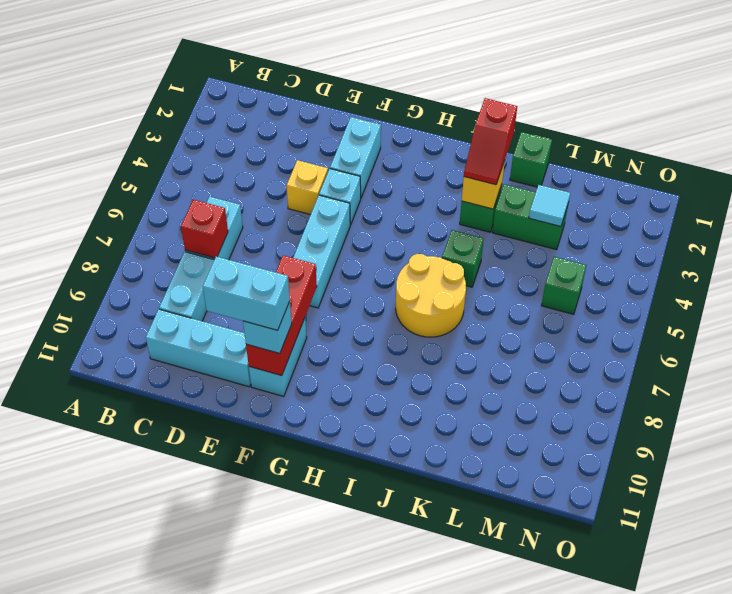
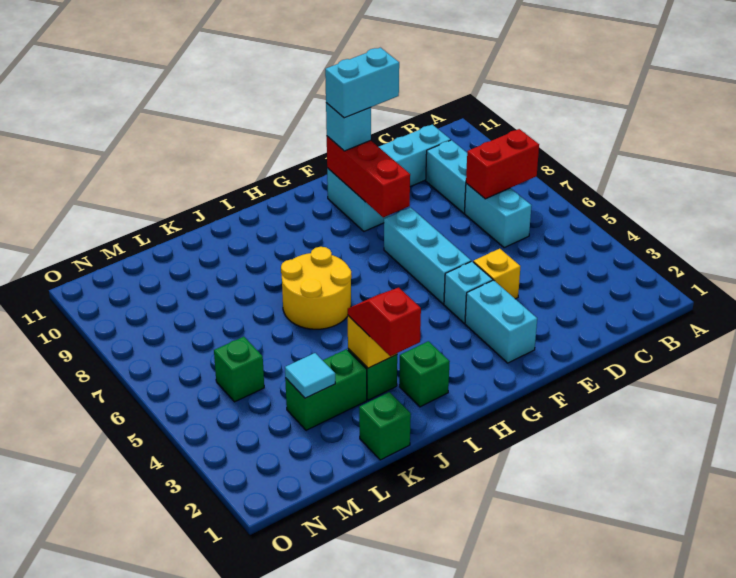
red brick C7 level 2 -> red brick B7:C7 level 2
green brick J5 level 1 -> green brick I2 level 1

